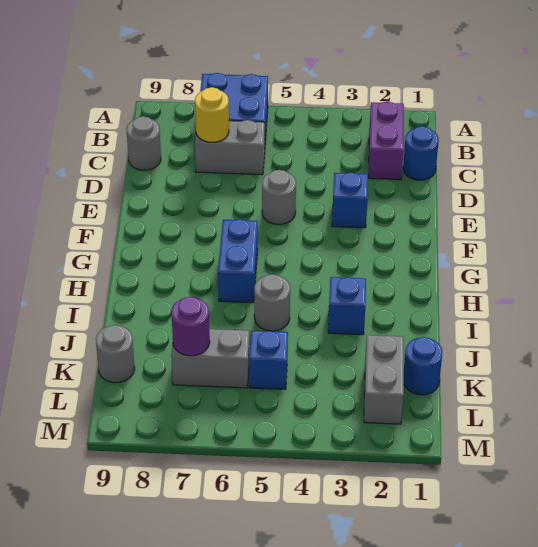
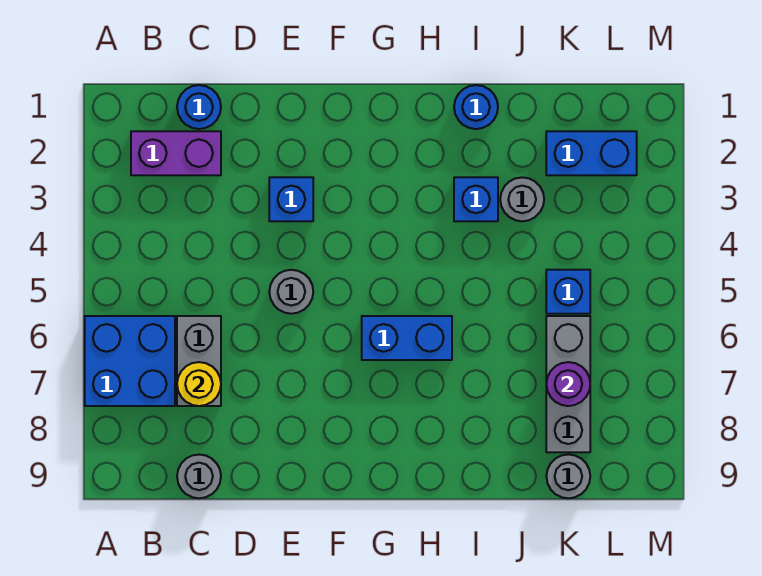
grey round brick I5 level 1 -> grey round brick J3 level 1
blue round brick K1 level 1 -> blue round brick I1 level 1
grey brick K2:L2 level 1 -> blue brick K2:L2 level 1
grey brick K6:K7 level 1 -> grey brick K6:K8 level 1

